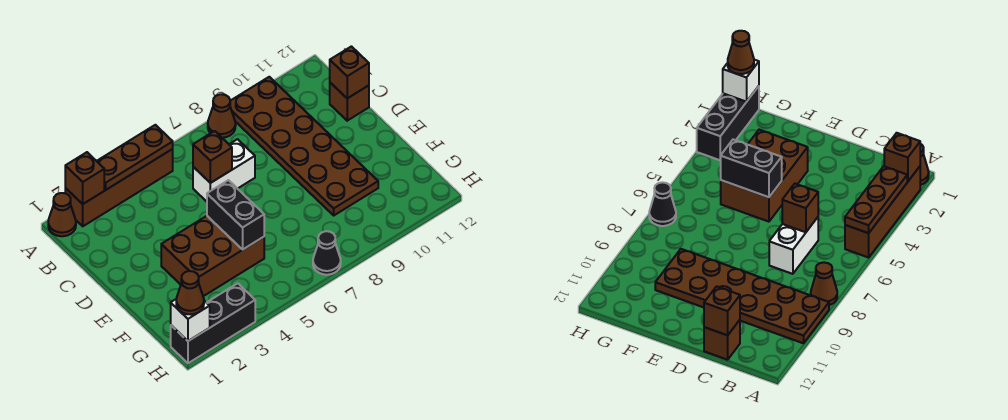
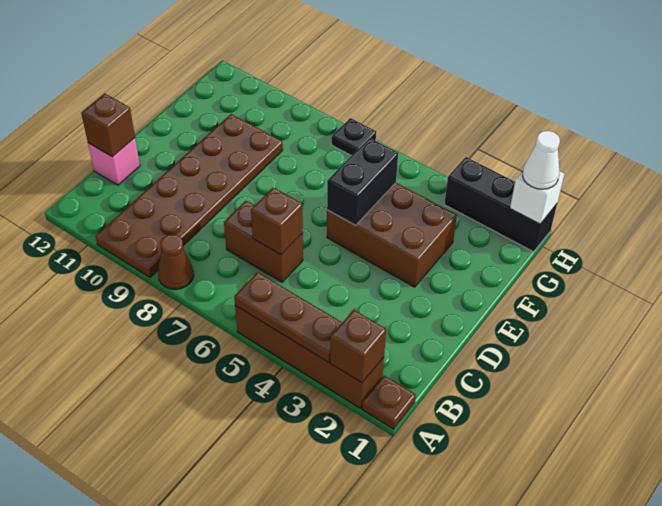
brown cone A1 level 1 -> brown plate A1 level 1
white brick C6:C7 level 1 -> brown brick C6:C7 level 1
brown brick C12 level 1 -> pink brick C12 level 1
brown cone H1 level 3 -> white cone H1 level 3
black cone H7 level 1 -> black plate H7 level 1

